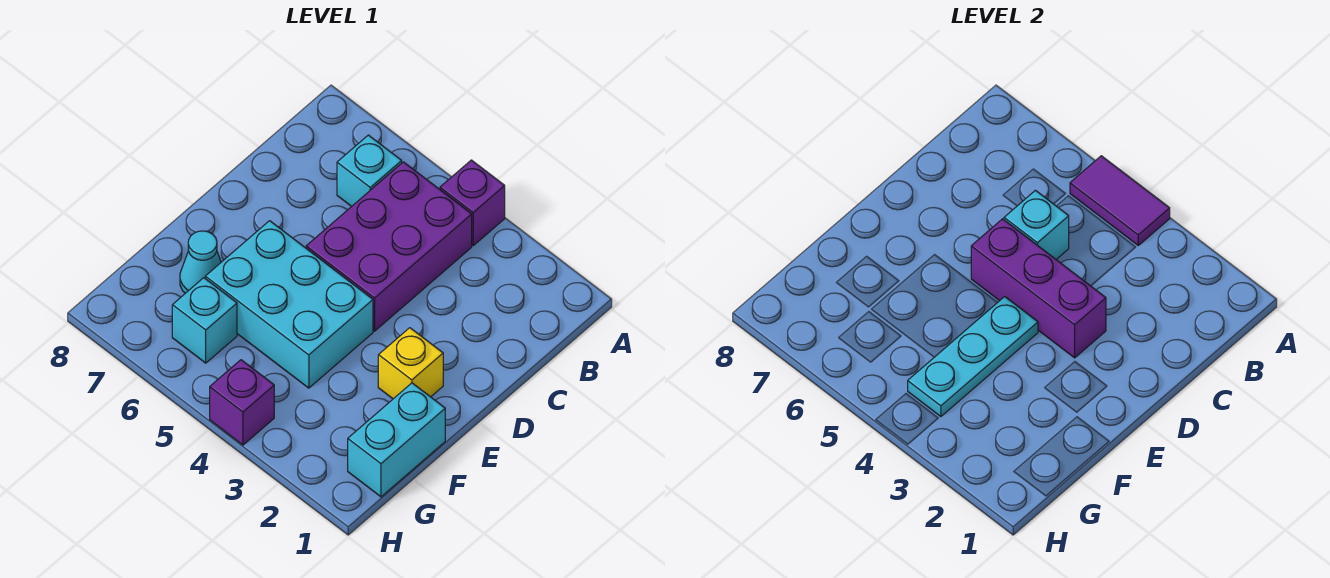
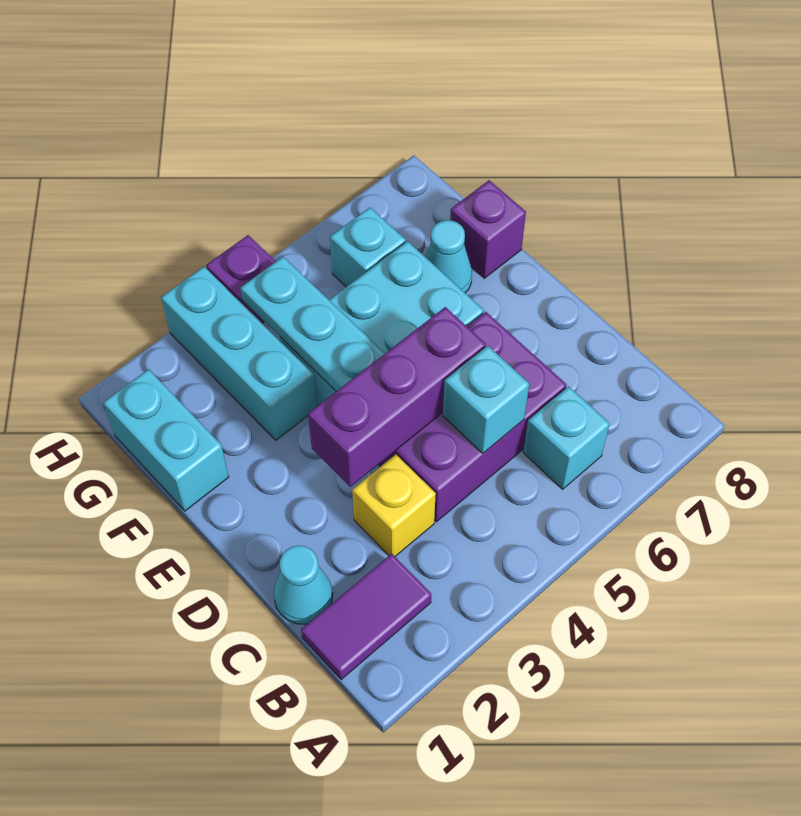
purple brick A4 level 1 -> purple brick F8 level 1
purple tile A4:A5 level 2 -> purple tile B1:B2 level 1
purple brick B4:D5 level 1 -> purple brick C4:D6 level 1
none -> cyan cone C1 level 1
yellow brick E2 level 1 -> yellow brick C3 level 1
none -> cyan brick F3:H3 level 1

